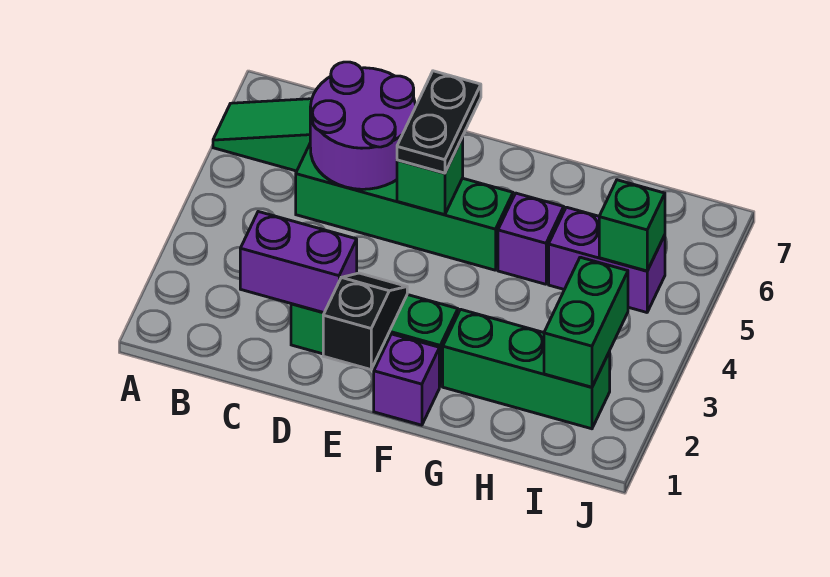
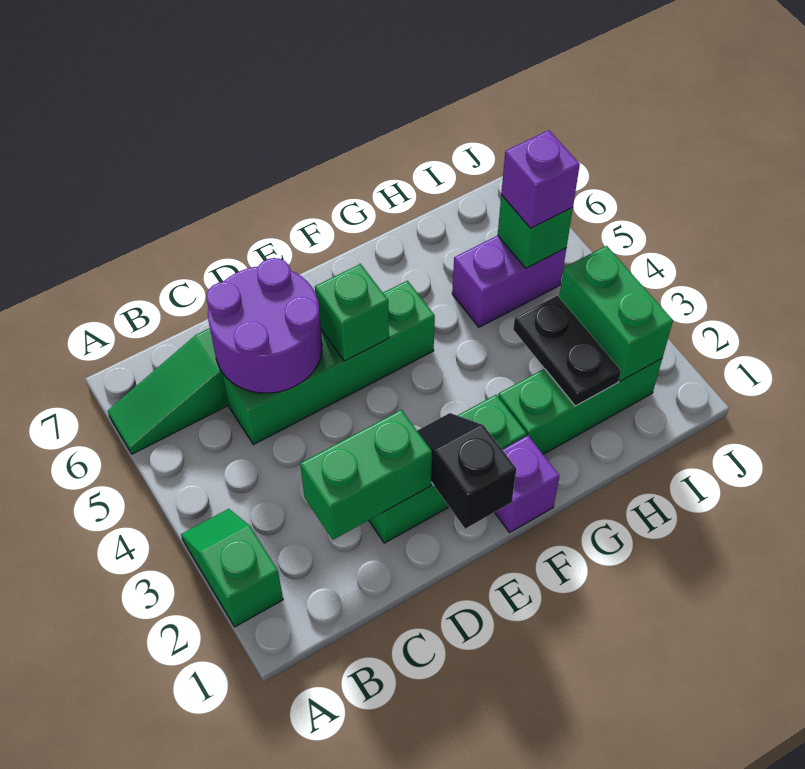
none -> green slope A2:A3 level 1 top 2
purple brick C2:D2 level 2 -> green brick C2:D2 level 2
black plate E5:E6 level 3 -> black plate H2:H3 level 2
purple brick G5 level 1 -> purple brick I5 level 3

